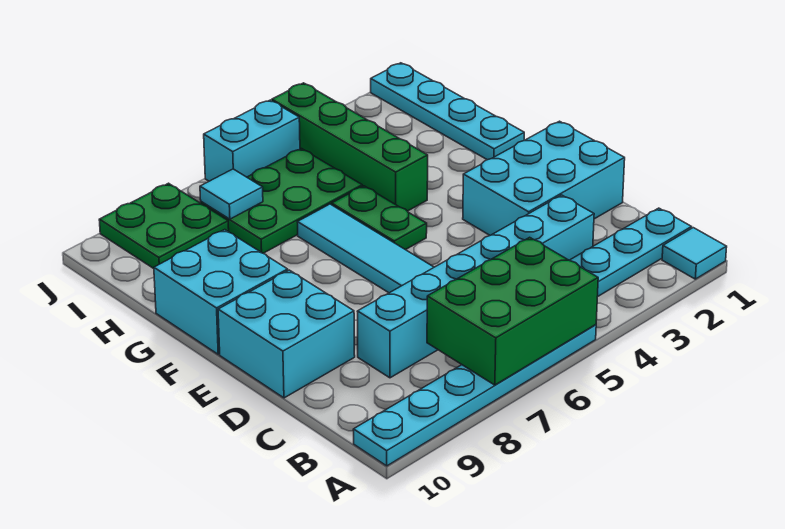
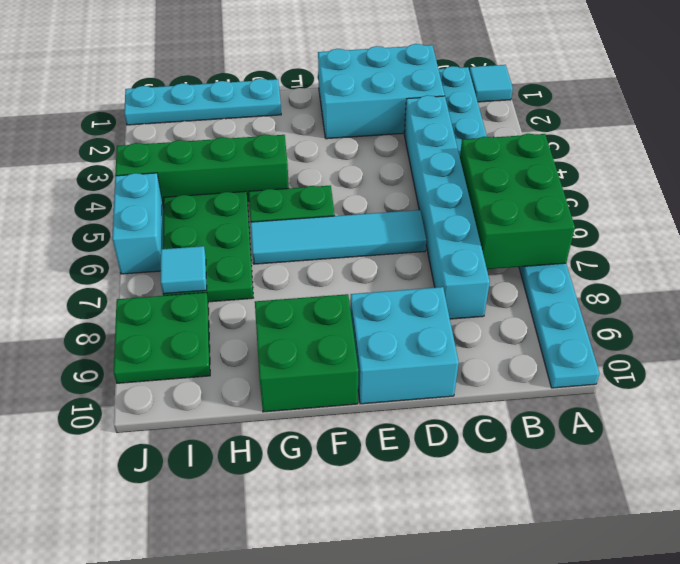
cyan brick D1:E3 level 1 -> cyan brick C1:E2 level 1
cyan brick F9:G10 level 1 -> green brick F9:G10 level 1

